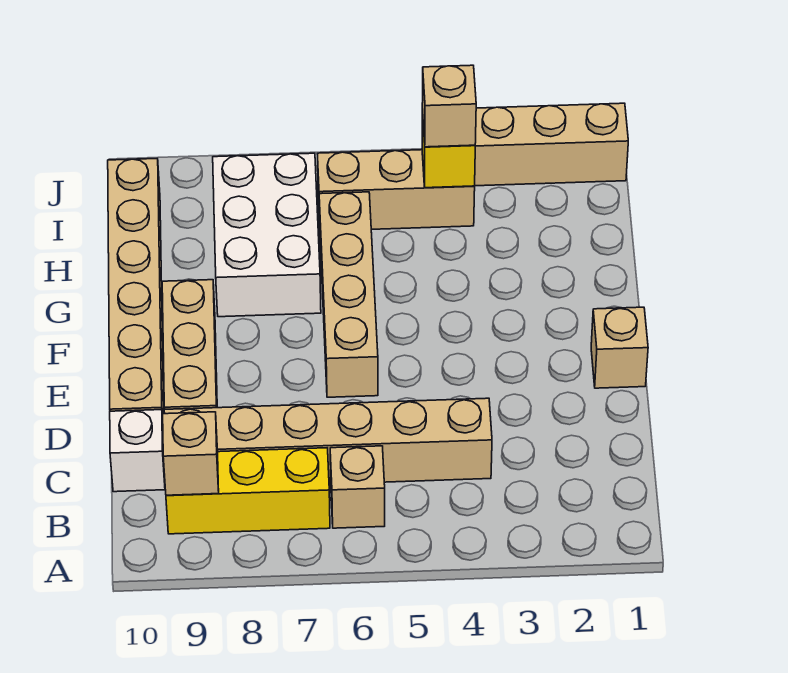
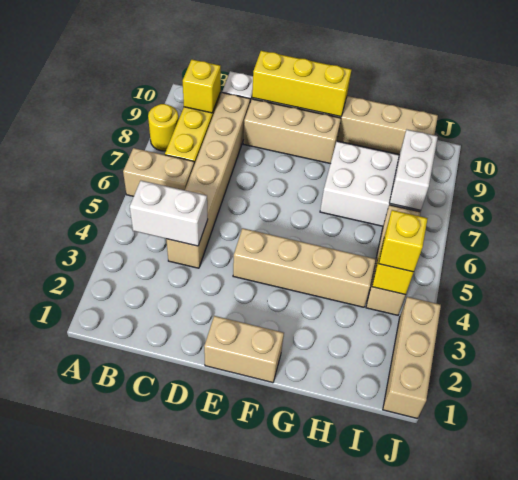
none -> yellow round brick A8 level 1
none -> white brick B4:C4 level 2
tan brick B6 level 1 -> tan brick A6:B6 level 1
tan brick B9 level 2 -> yellow brick B9 level 2
none -> yellow brick D10:F10 level 2
tan brick E1 level 1 -> tan brick E1:F1 level 1
tan brick E6:H6 level 1 -> tan brick E4:H4 level 1
tan brick I4 level 3 -> yellow brick I4 level 3
none -> white brick I7:I8 level 2

